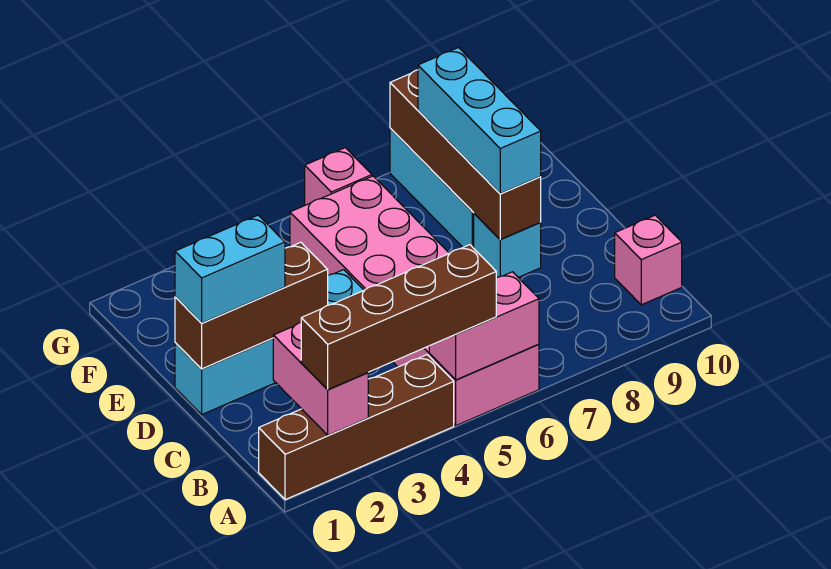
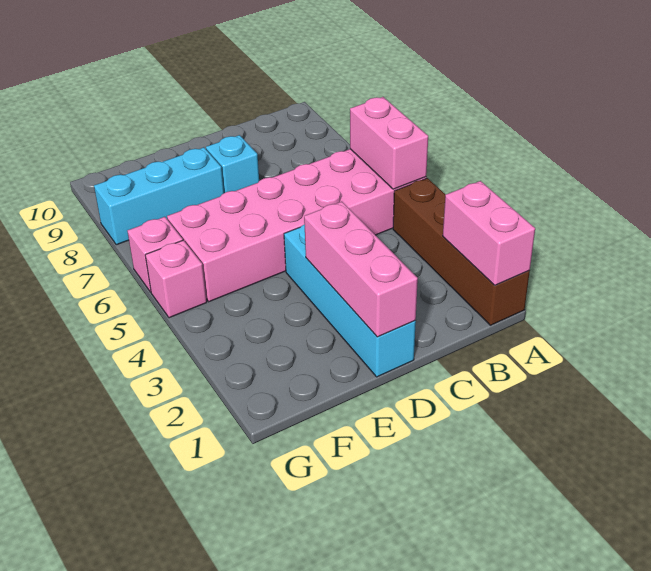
pink brick A2:B2 level 2 -> pink brick A1:A2 level 2
brown brick A2:A5 level 3 -> none
pink brick B10 level 1 -> pink brick G5 level 1
brown brick D1:D3 level 2 -> pink brick D1:D3 level 2
cyan brick D1:D2 level 3 -> none
brown brick D8:G8 level 2 -> none
cyan brick D8:F8 level 3 -> none

